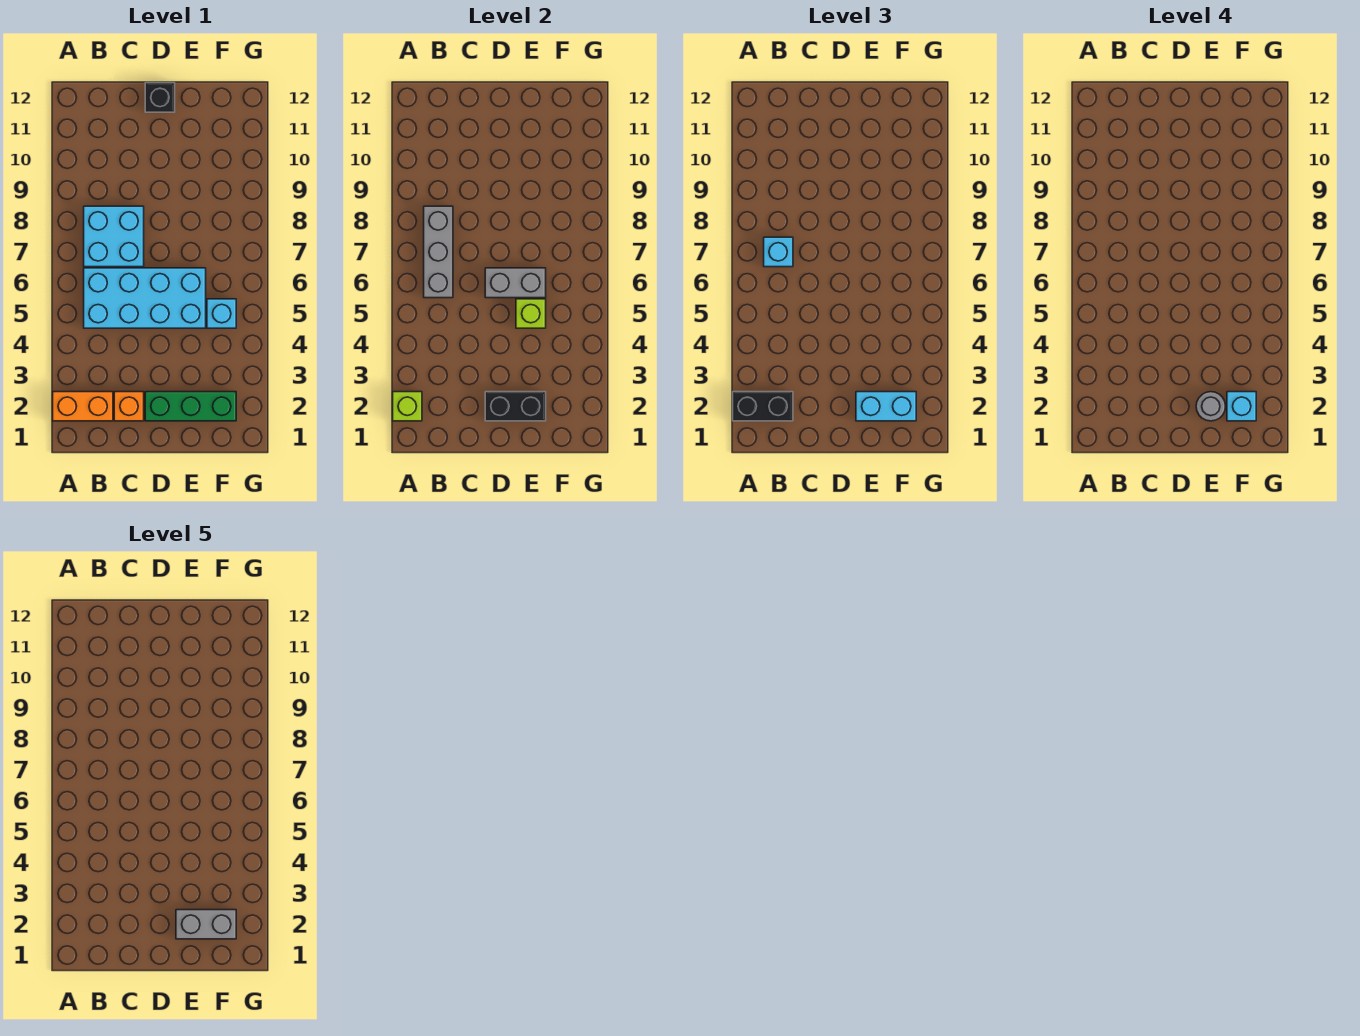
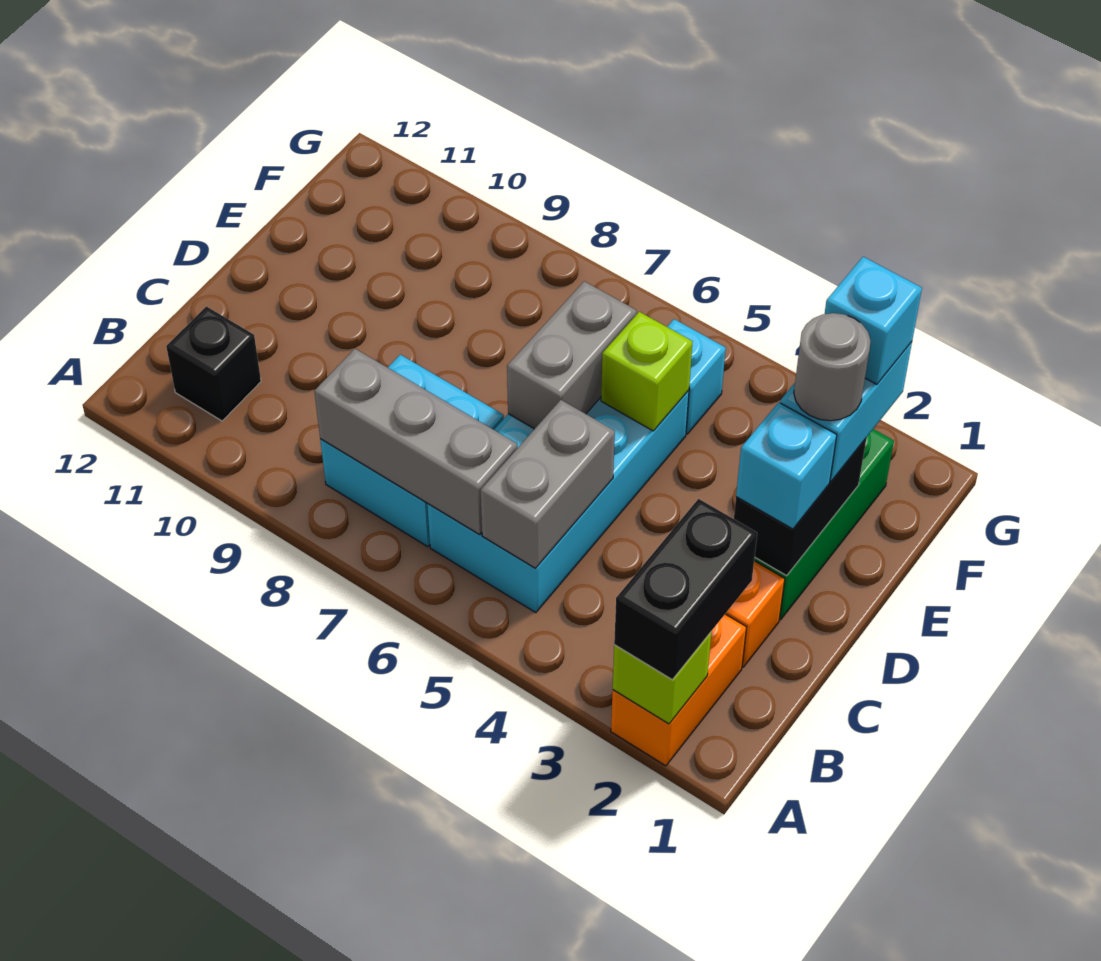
cyan brick B7 level 3 -> cyan brick D2 level 3
black brick D12 level 1 -> black brick B11 level 1
grey brick E2:F2 level 5 -> grey brick B5:C5 level 2

